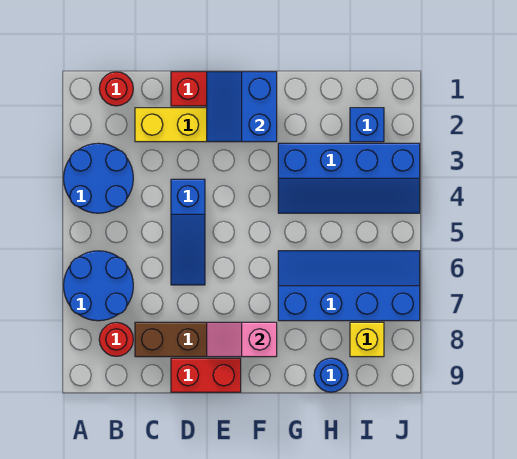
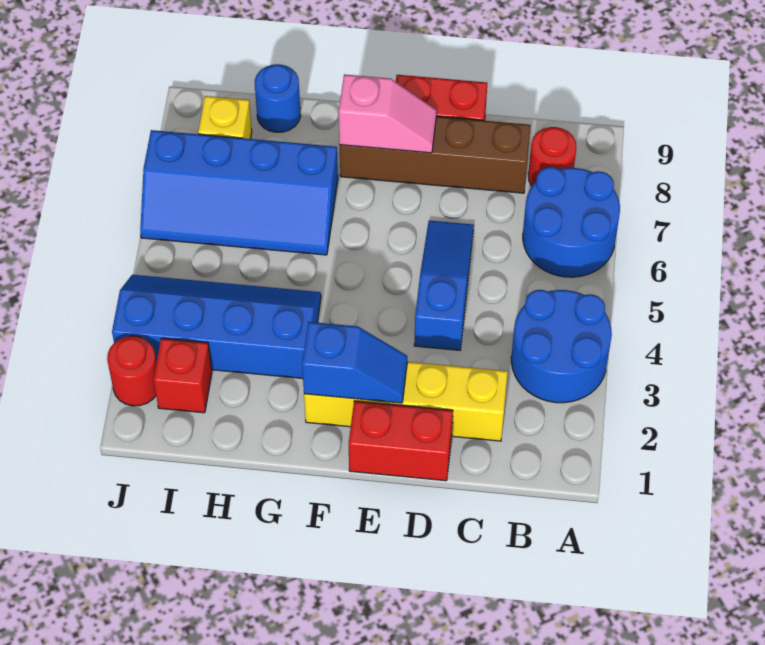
red round brick B1 level 1 -> red round brick J2 level 1
blue slope E1:F2 level 2 top F -> blue slope E2:F2 level 2 top F
blue brick I2 level 1 -> red brick I2 level 1

